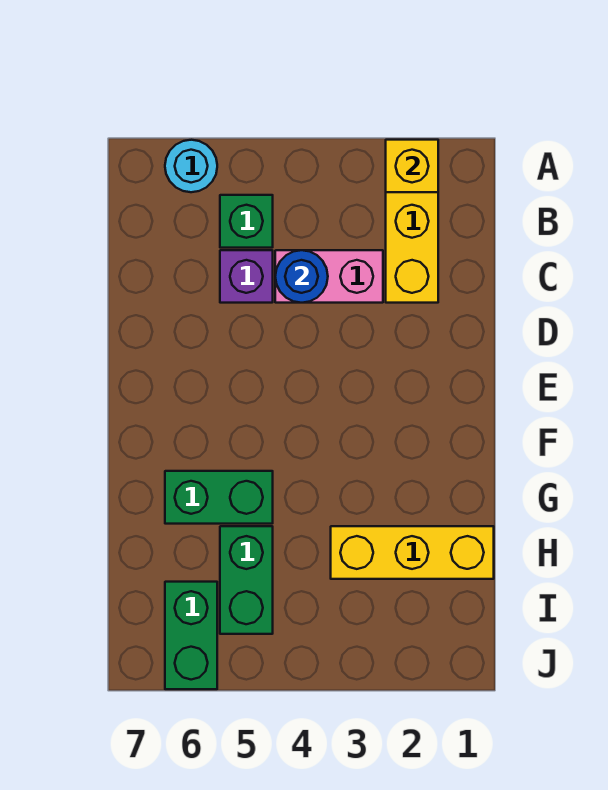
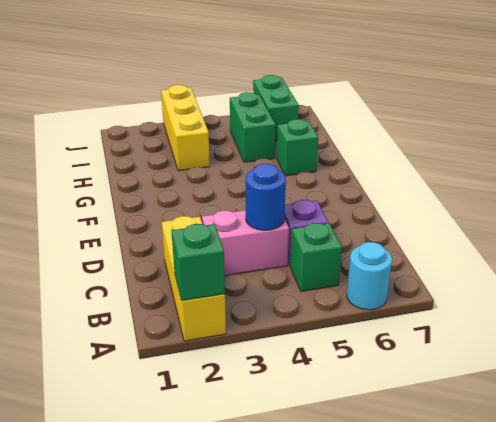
yellow brick A2 level 2 -> green brick A2 level 2
green brick G5:G6 level 1 -> green brick G6 level 1
yellow brick H1:H3 level 1 -> yellow brick H3:J3 level 1

